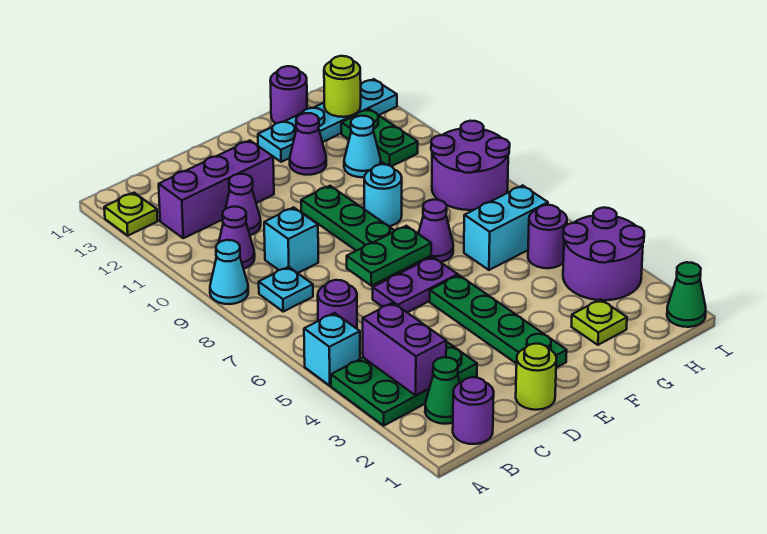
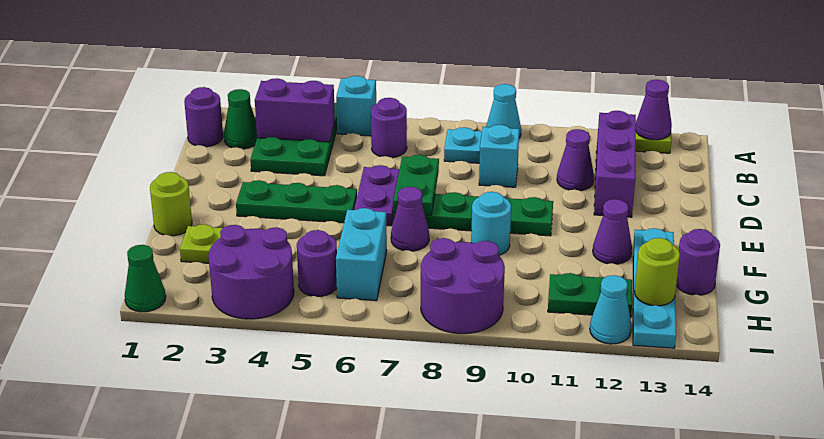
purple cone B10 level 1 -> purple cone A13 level 2
lime round brick D1 level 1 -> lime round brick F1 level 1
green plate E2:E5 level 1 -> green plate E3:E5 level 1
cyan cone G11 level 1 -> cyan cone I12 level 1

